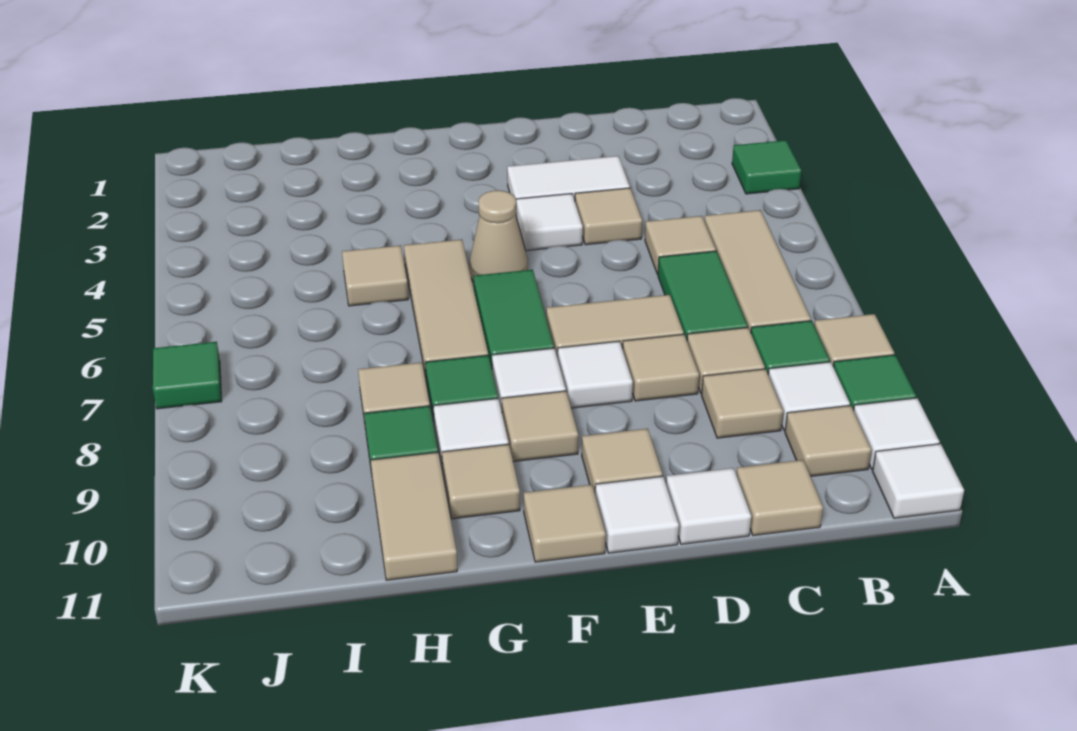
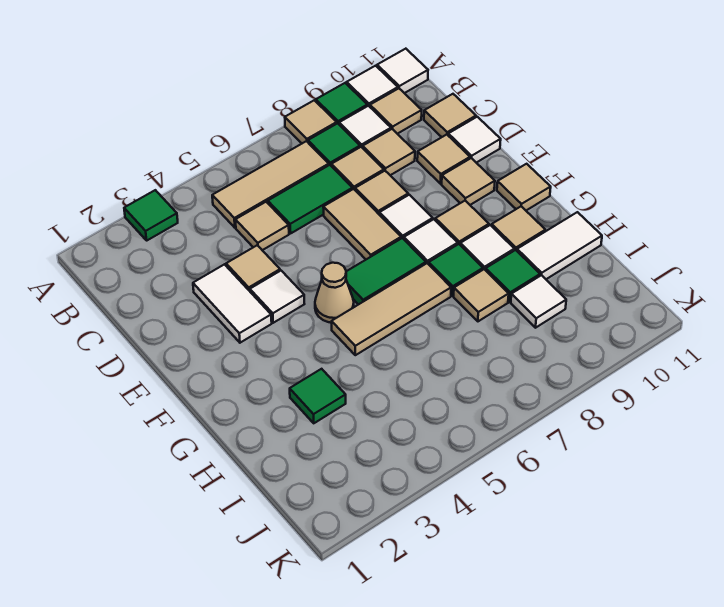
white tile E11 level 1 -> white tile I9 level 1
tan tile H5 level 1 -> tan tile D10 level 1
tan tile H10:H11 level 1 -> white tile H10:H11 level 1
green tile K7 level 1 -> green tile H3 level 1

